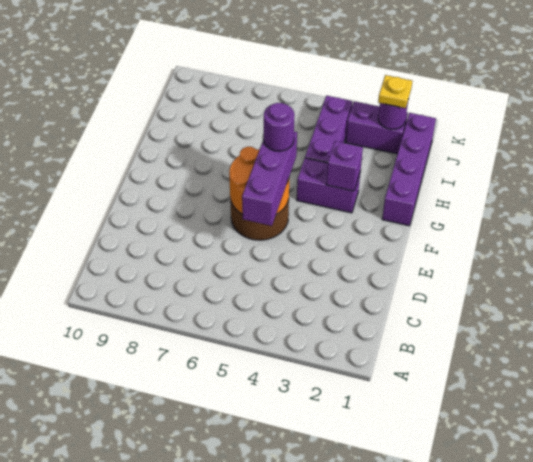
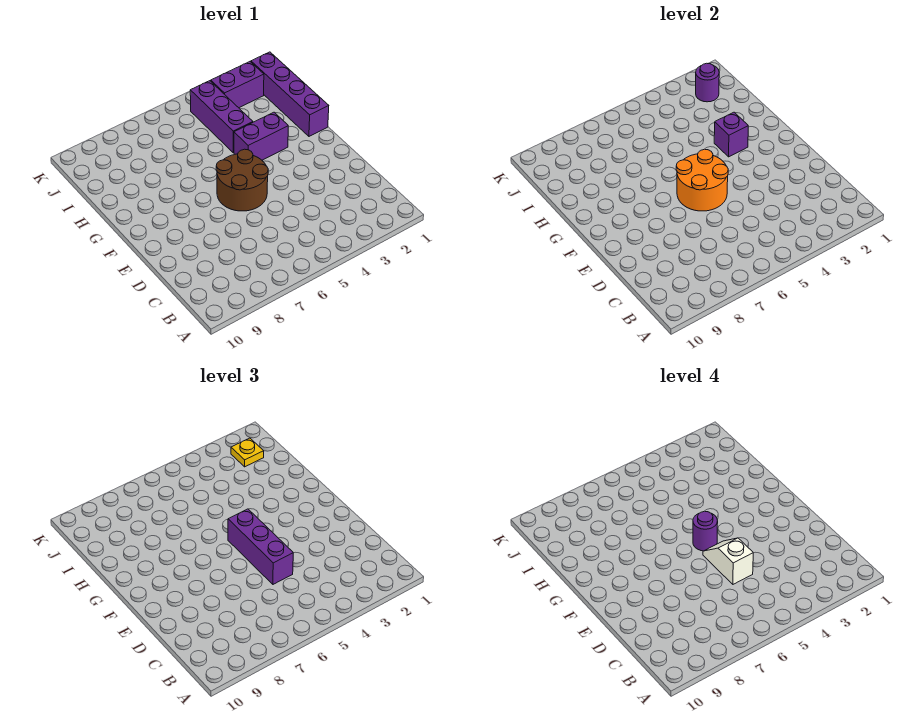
none -> white slope D5:E5 level 4 top D

